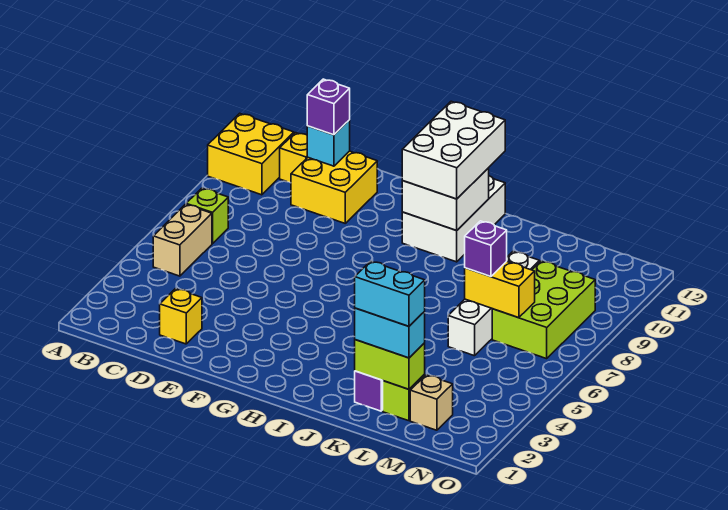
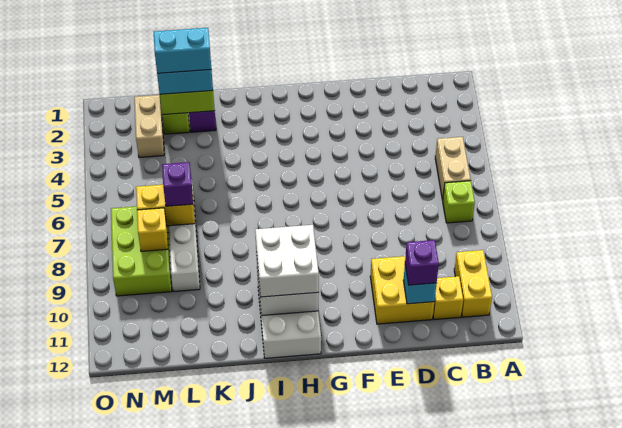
yellow brick A10:B11 level 1 -> yellow brick B10:B11 level 1
yellow brick D2 level 1 -> yellow brick M8 level 2
white brick H10:I12 level 3 -> white brick H10:I11 level 3
tan brick M2 level 1 -> tan brick M2:M3 level 1

